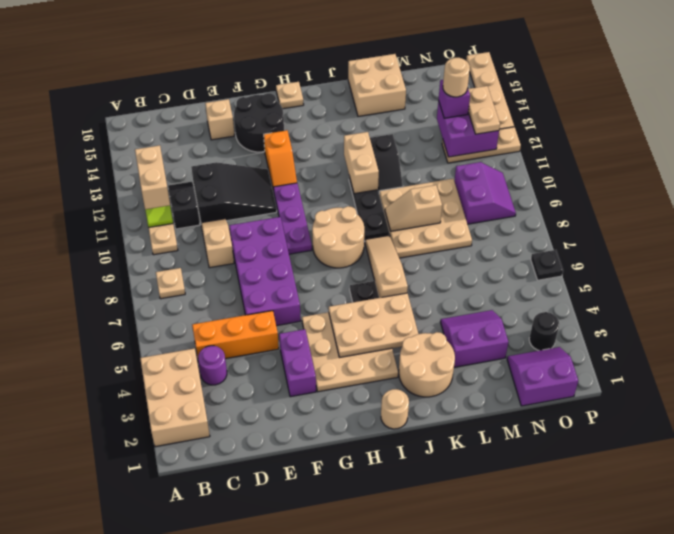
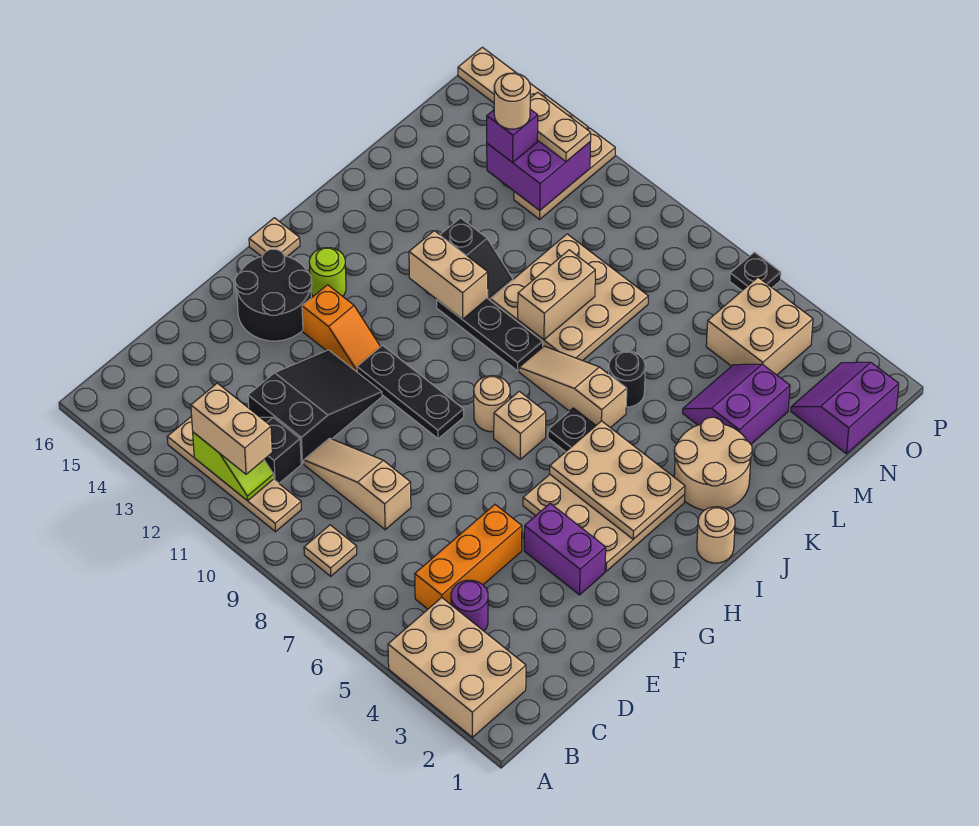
tan slope D9:D10 level 1 top 9 -> tan slope D8:D10 level 1 top 8
purple brick E6:F9 level 1 -> none
tan brick E15 level 1 -> tan brick H7 level 1
purple plate G9:G11 level 1 -> black plate G9:G11 level 1
tan plate H4:J5 level 2 -> tan plate H3:I5 level 2
tan round brick H8:I9 level 1 -> tan round brick H8 level 1
none -> lime round brick H14 level 1
tan slope K9:L9 level 2 top L -> tan brick K9:L9 level 2
tan brick K15:L16 level 1 -> tan brick N4:O5 level 1
purple slope N9:O10 level 1 top N -> none
black round brick O3 level 1 -> black round brick K6 level 1

